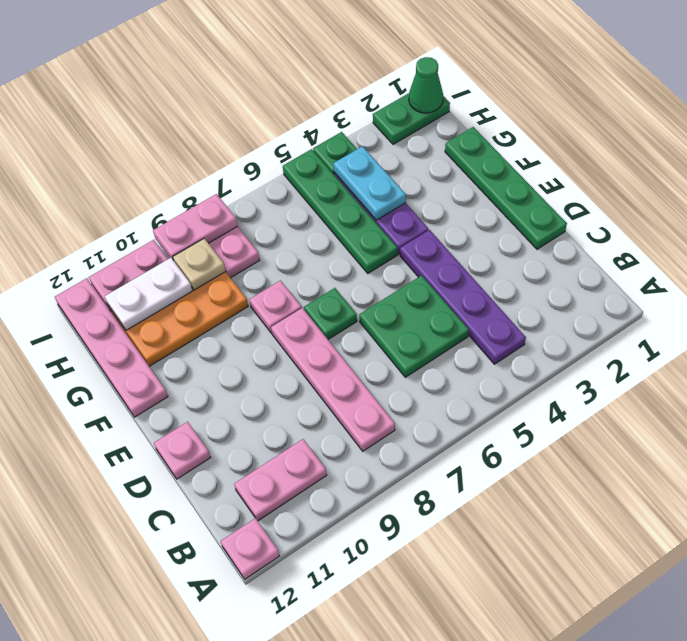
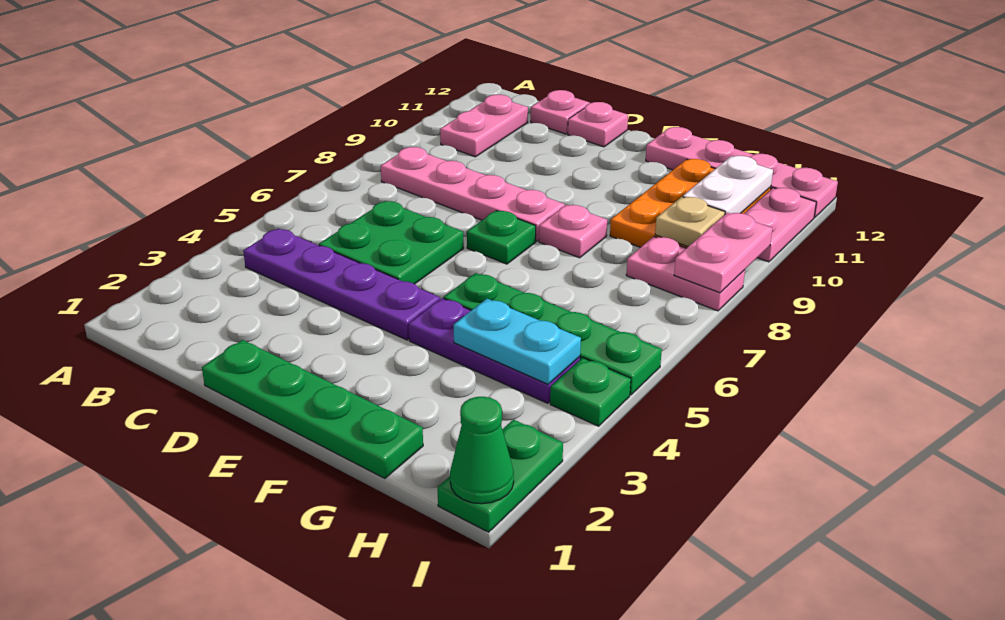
pink plate A12 level 1 -> pink plate C12 level 1

